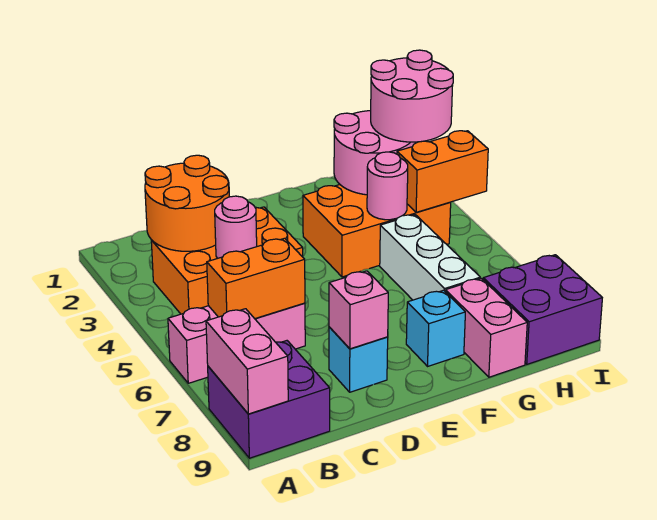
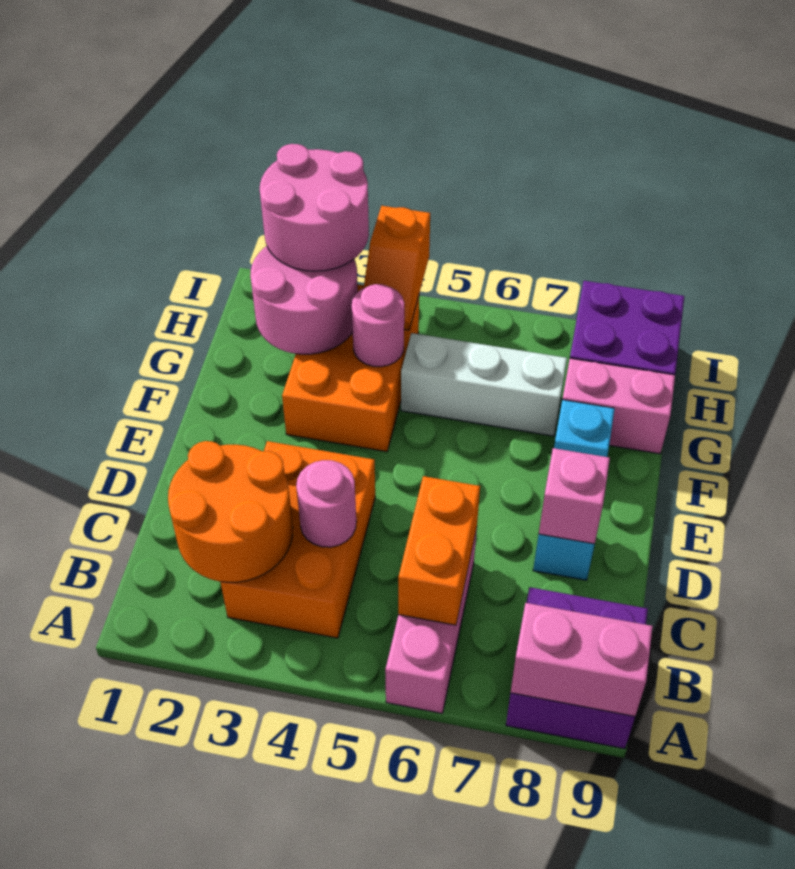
orange brick H4:I4 level 2 -> orange slope H4:I4 level 2 top I

